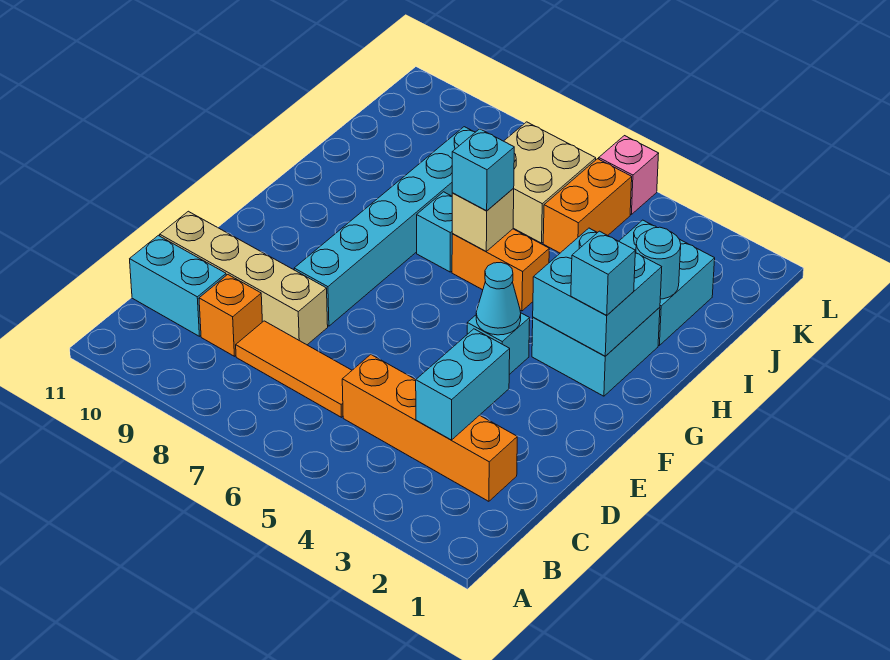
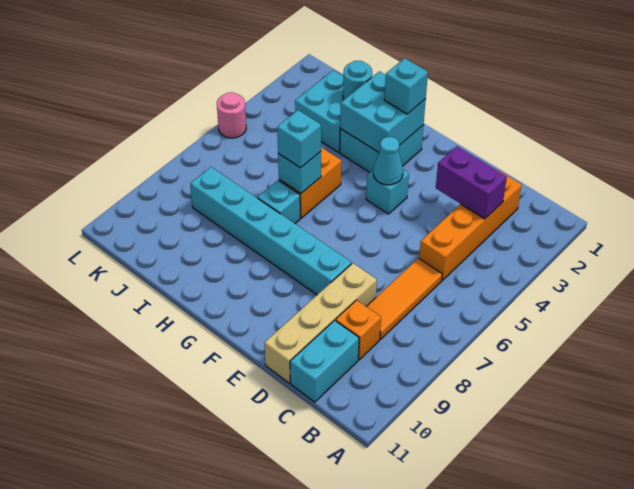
cyan brick C3:D3 level 2 -> purple brick C3:D3 level 2
tan brick H6 level 2 -> cyan brick H6 level 2
orange brick J5:K5 level 1 -> none
tan brick J6:K7 level 1 -> none
pink brick L5 level 1 -> pink round brick L5 level 1

